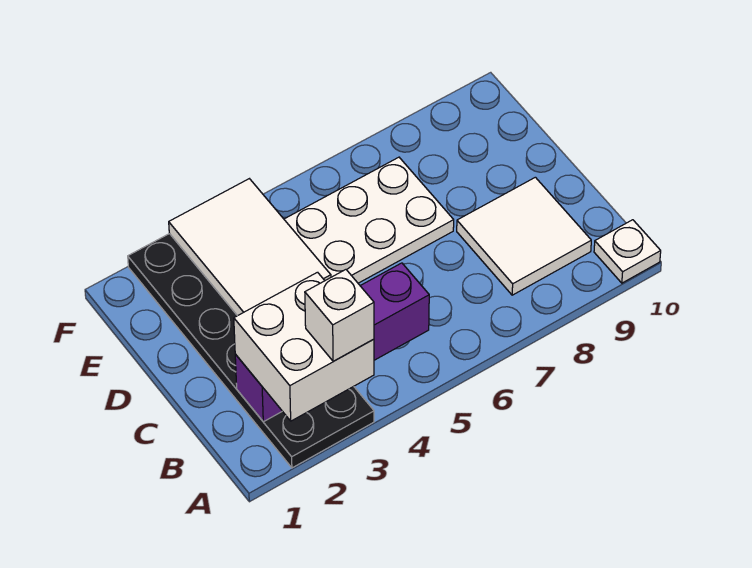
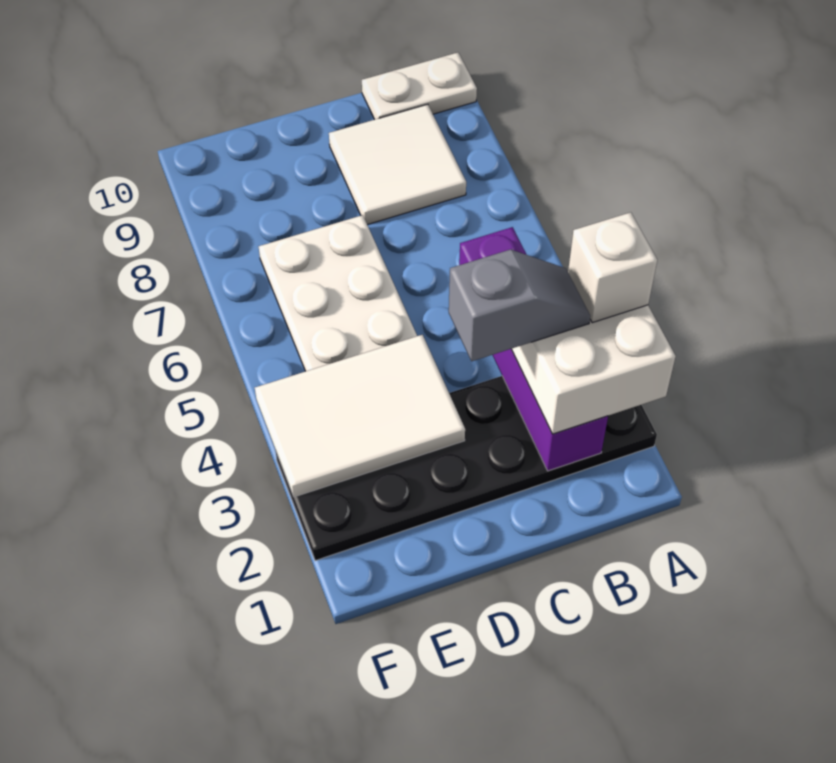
white plate A10 level 1 -> white plate A10:B10 level 1
none -> grey slope B3:C3 level 4 top C

